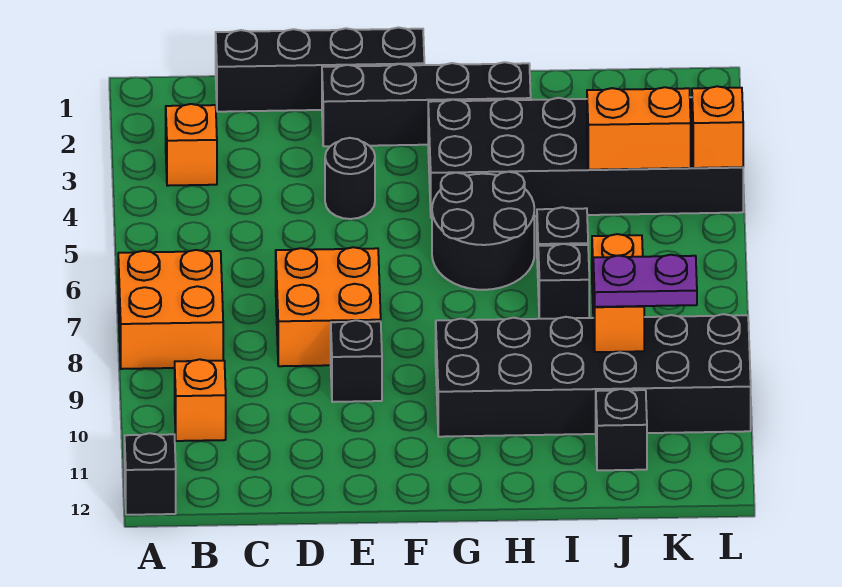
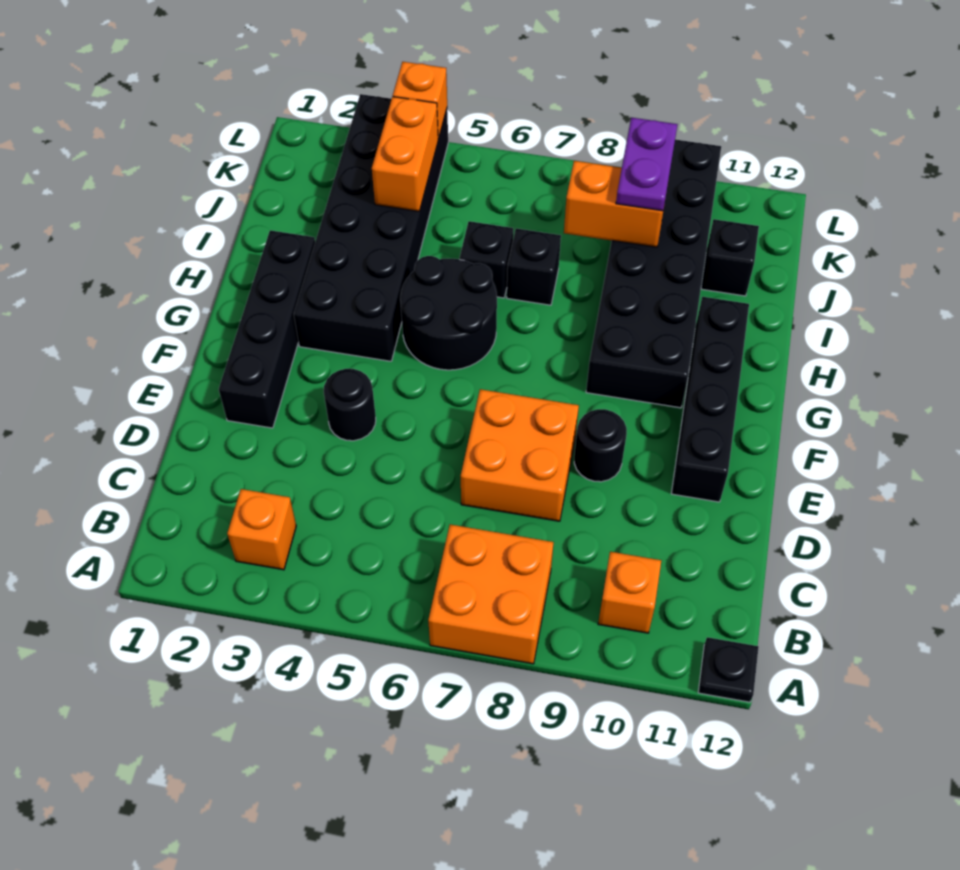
black brick A12 level 1 -> black plate A12 level 1
black brick C1:F1 level 1 -> black brick E11:H11 level 1
black brick E9 level 1 -> black round brick E9 level 1

